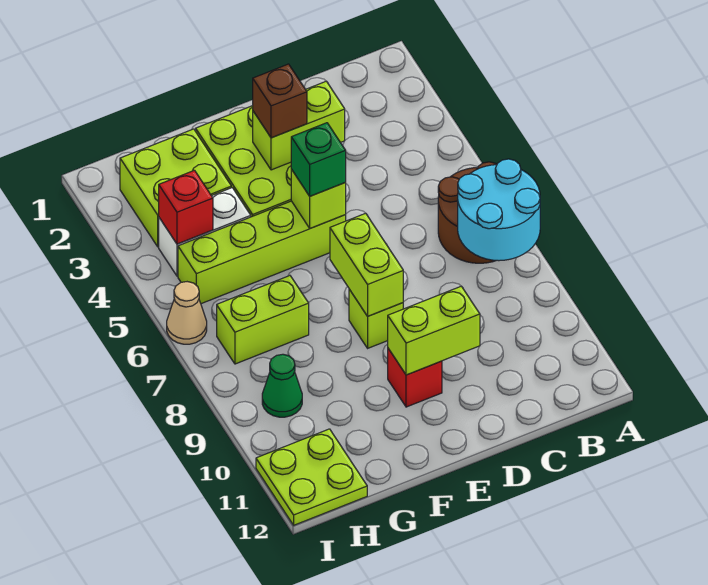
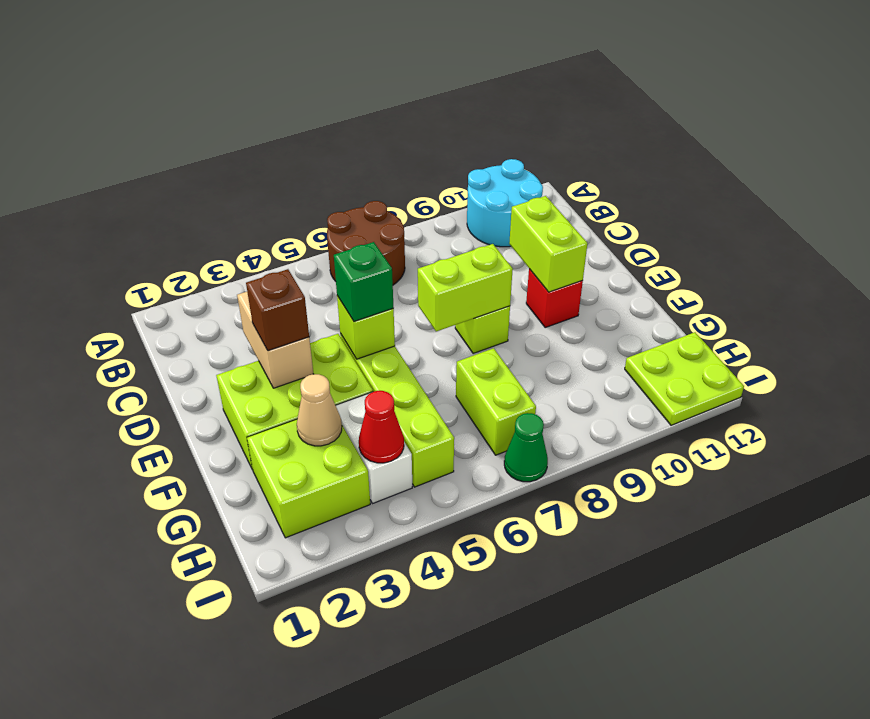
cyan round brick A7:B8 level 2 -> cyan round brick A10:B11 level 1
lime brick D3:E3 level 2 -> tan brick D3:E3 level 2
red brick H4 level 2 -> red cone H4 level 2
green cone H9 level 1 -> green cone I7 level 1
tan cone I6 level 1 -> tan cone G3 level 2

